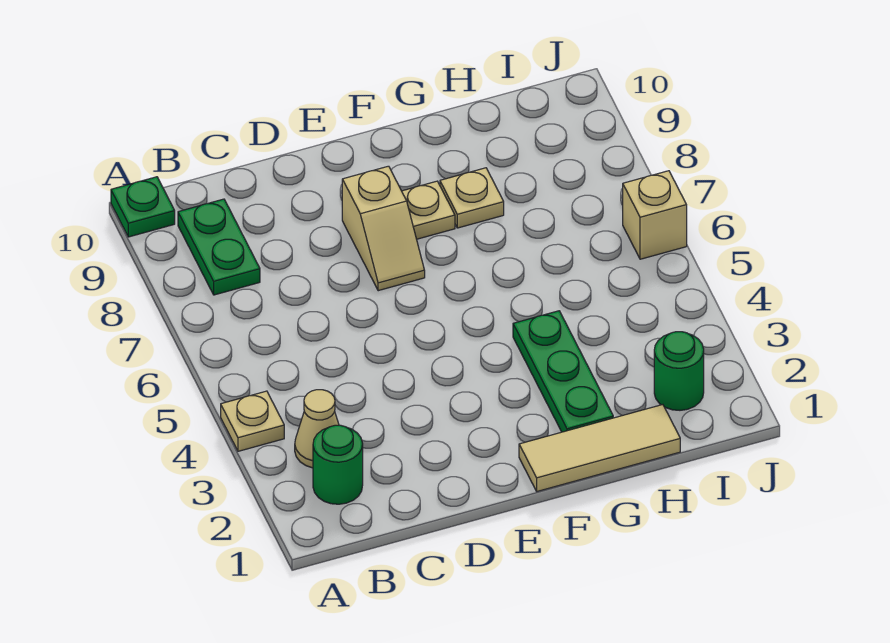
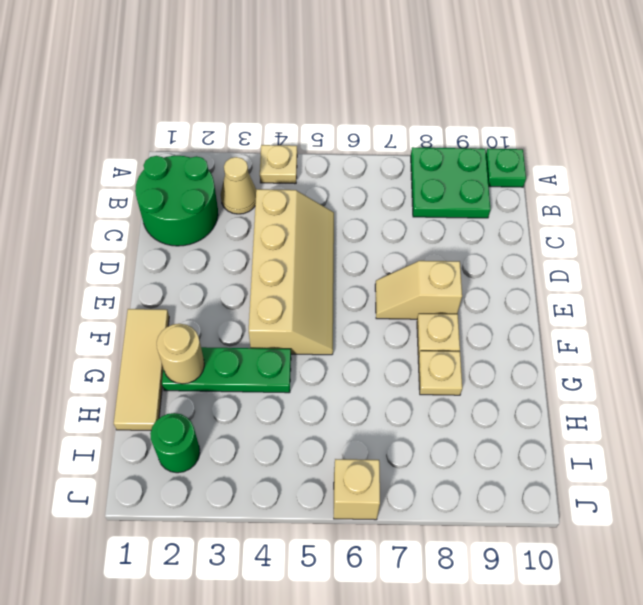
green round brick B2 level 1 -> green round brick B1:C2 level 1
green plate B8:B9 level 1 -> green plate A8:B9 level 1
none -> tan slope C4:F5 level 1 top 4
none -> tan round brick G2 level 2

